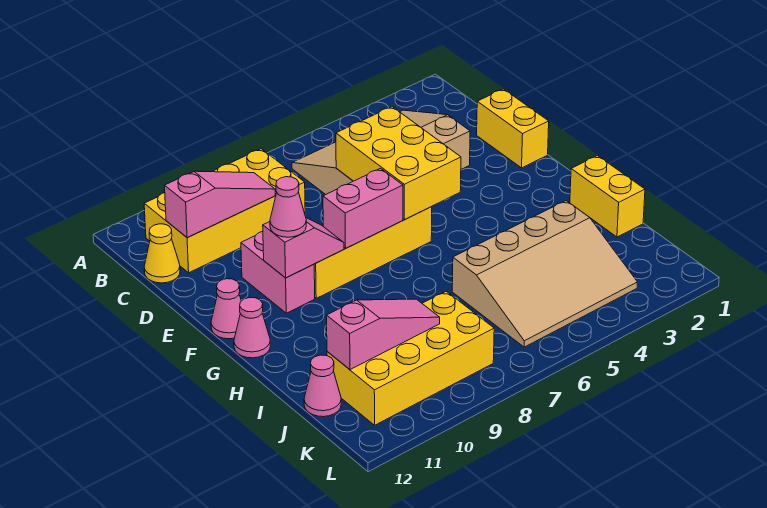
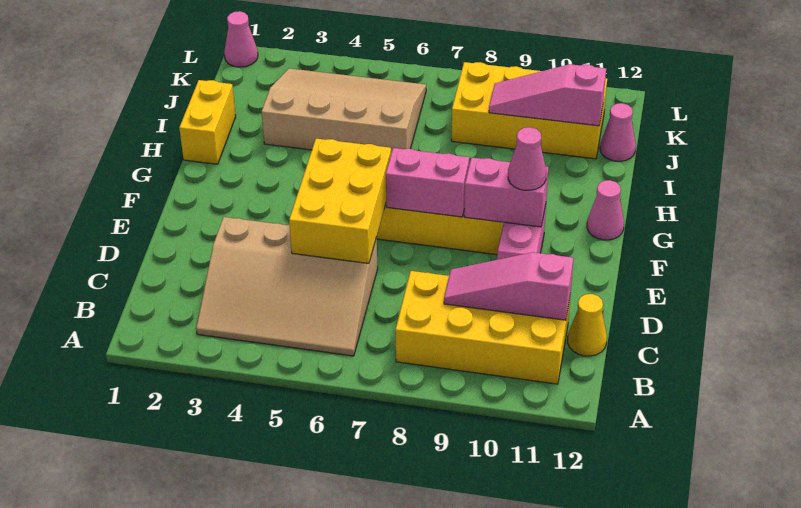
yellow brick D1:E1 level 1 -> none
pink slope F9:F10 level 2 top 10 -> pink brick F9:F10 level 2
pink cone F12 level 1 -> pink cone L1 level 1

